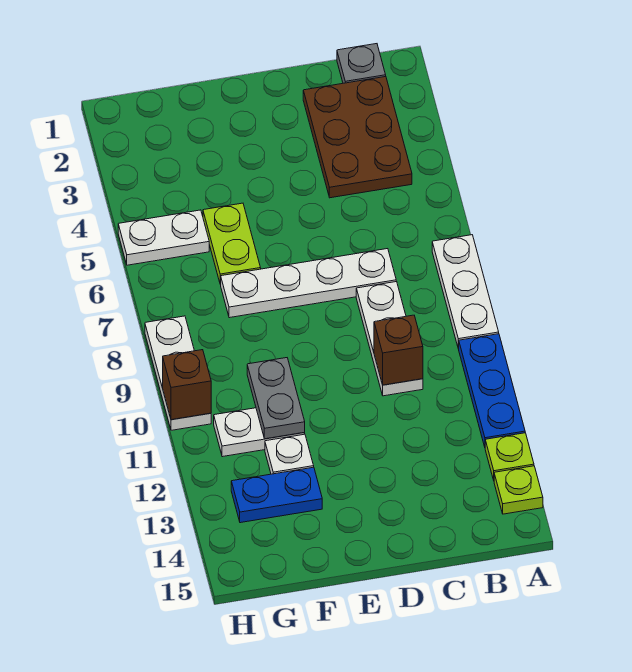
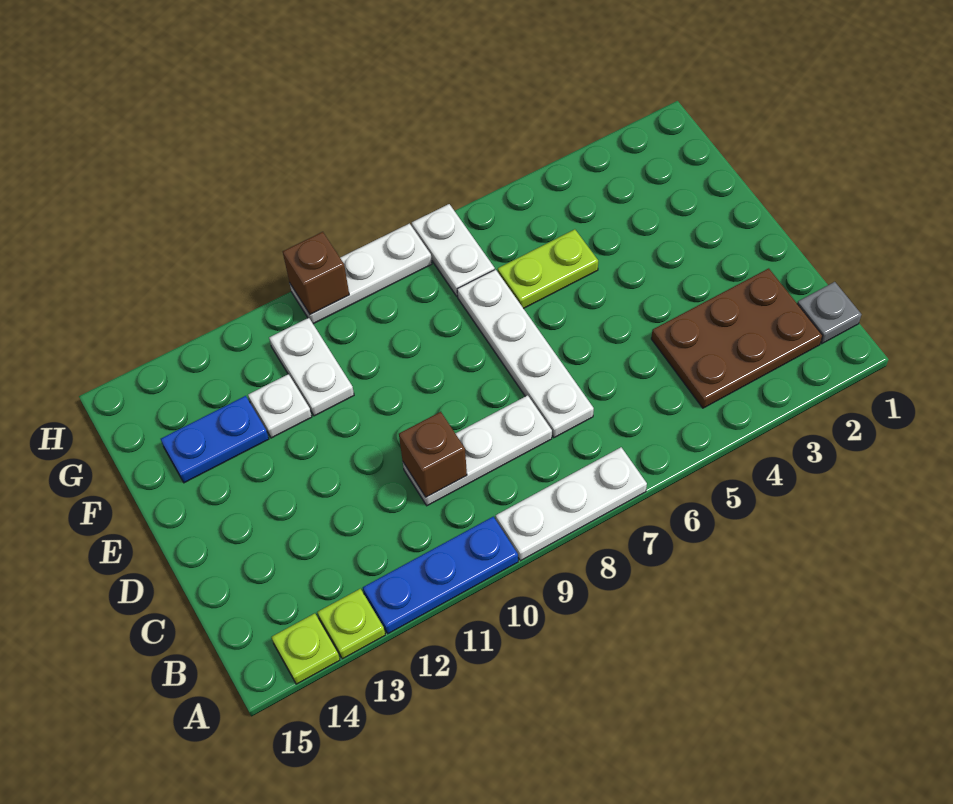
grey plate F10:F11 level 2 -> none
blue plate F13:G13 level 1 -> blue plate F13:F14 level 1
white plate G5:H5 level 1 -> white plate G7:H7 level 1

